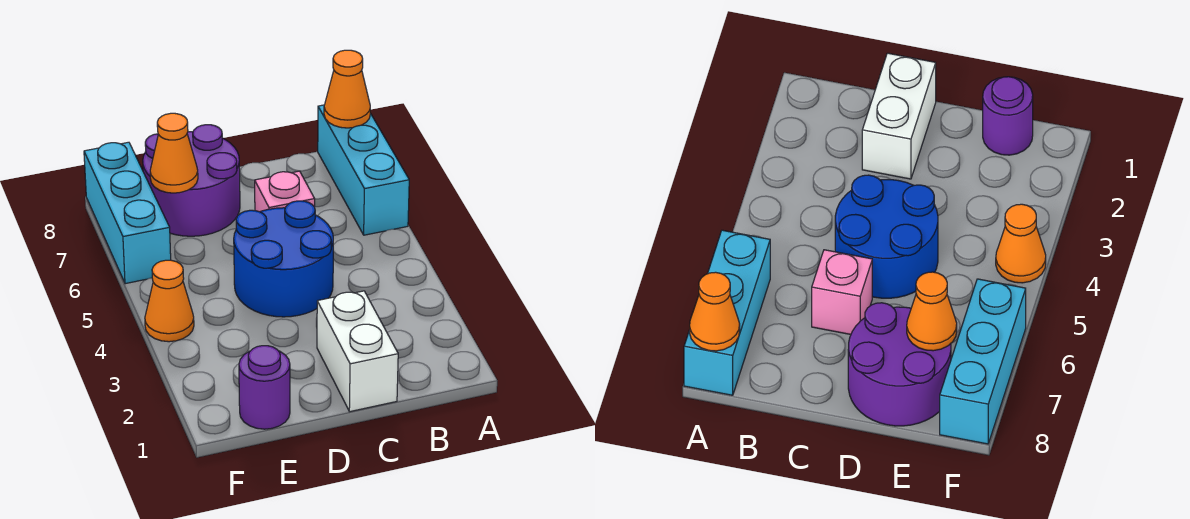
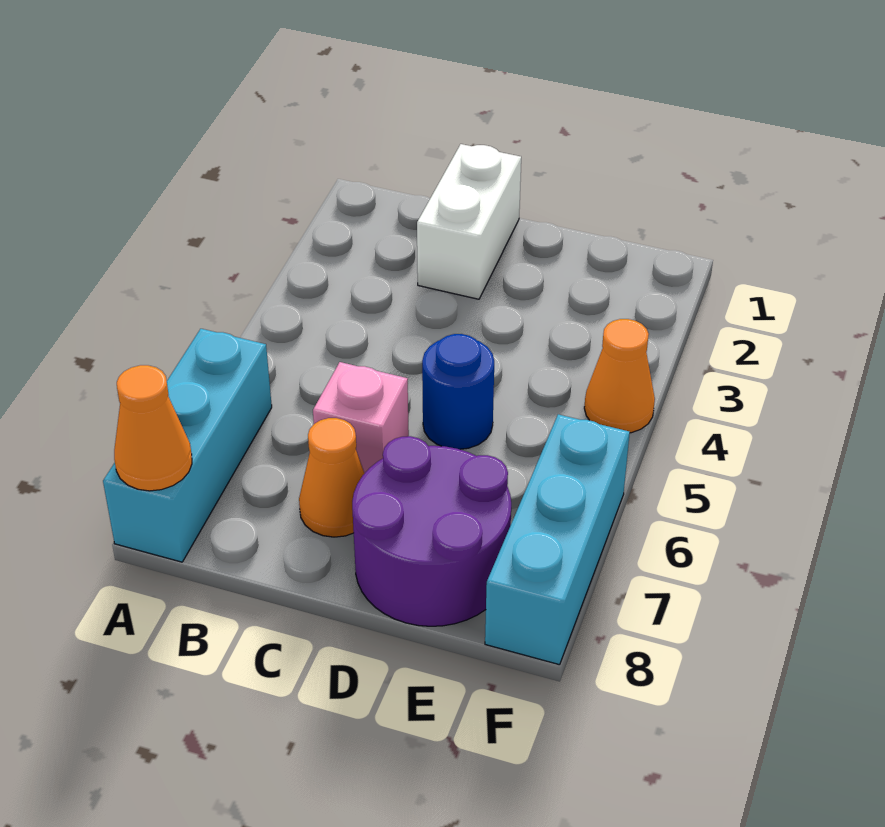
blue round brick C4:D5 level 1 -> blue round brick D5 level 1
purple round brick E1 level 1 -> none
orange cone E7 level 2 -> orange cone C7 level 1

